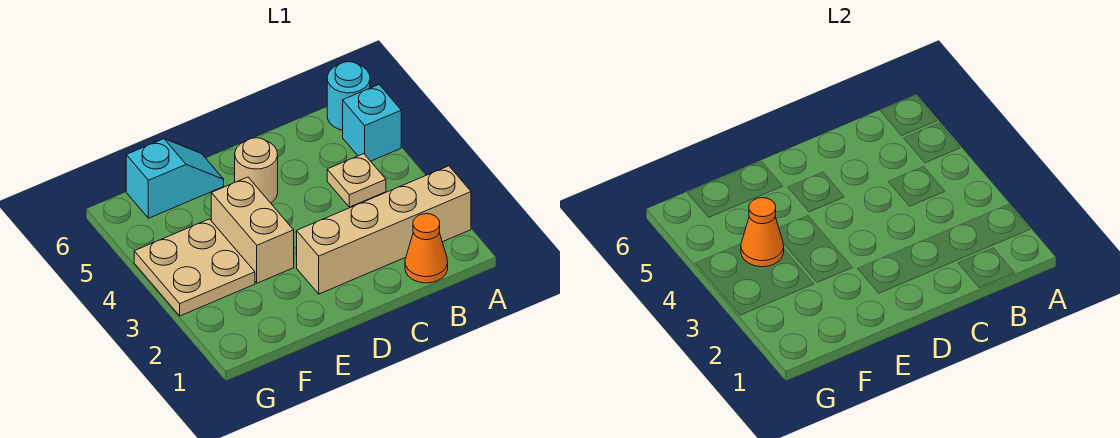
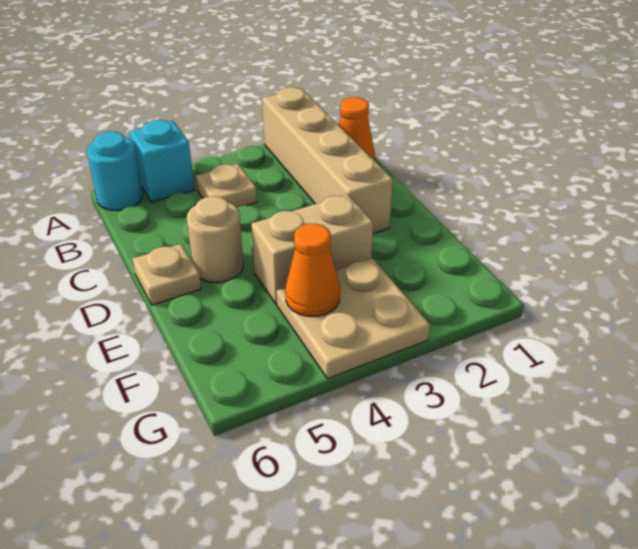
none -> tan plate D6 level 1
cyan slope E6:F6 level 1 top F -> none

